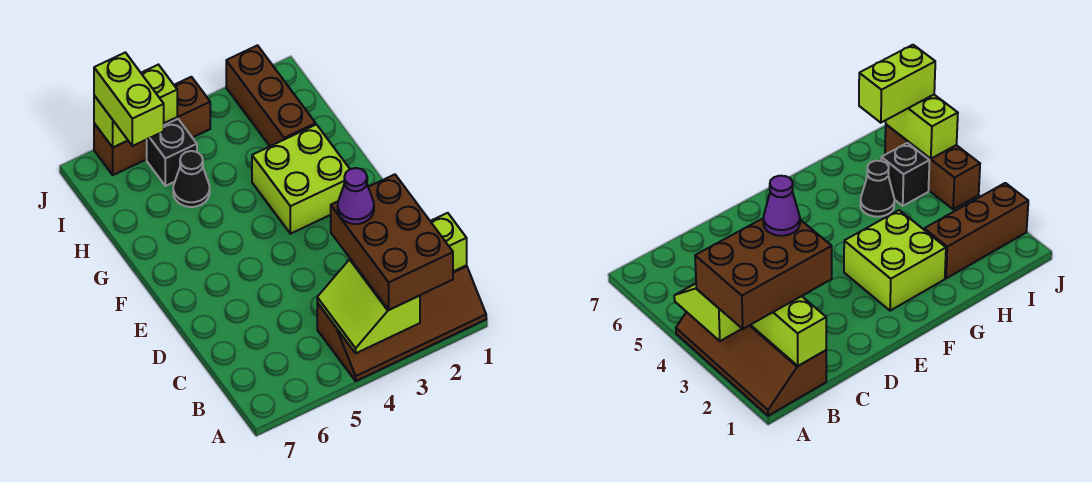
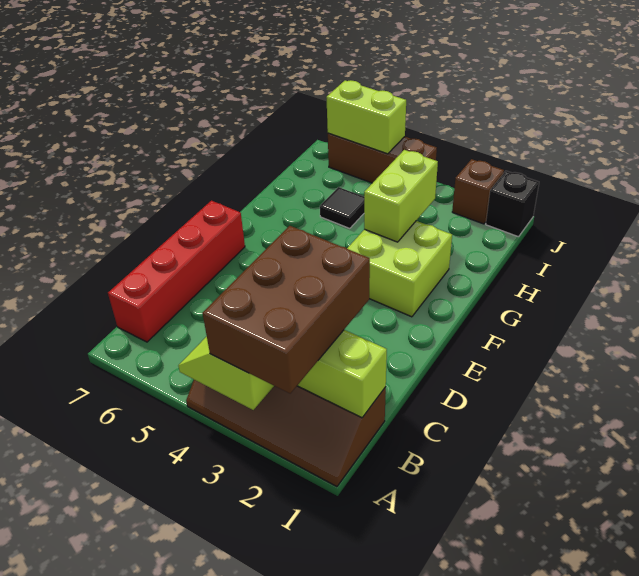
none -> red brick B7:E7 level 1
purple cone C3 level 4 -> none
brown brick H2:J2 level 1 -> brown brick J2 level 1
black cone H5 level 1 -> black tile H5 level 1
black brick I5 level 1 -> black brick J1 level 1
lime brick I6:J6 level 3 -> lime brick G3:H3 level 2

